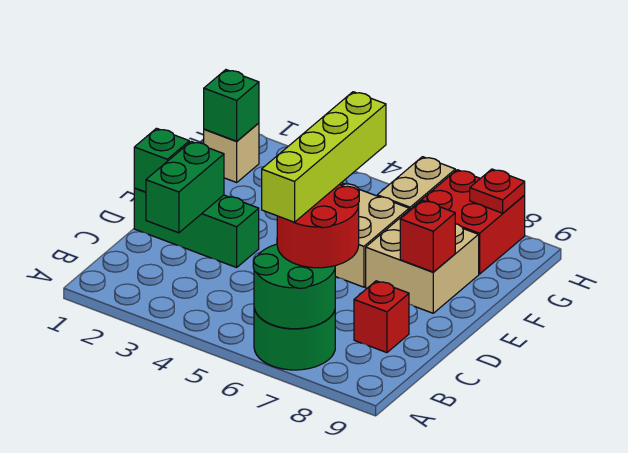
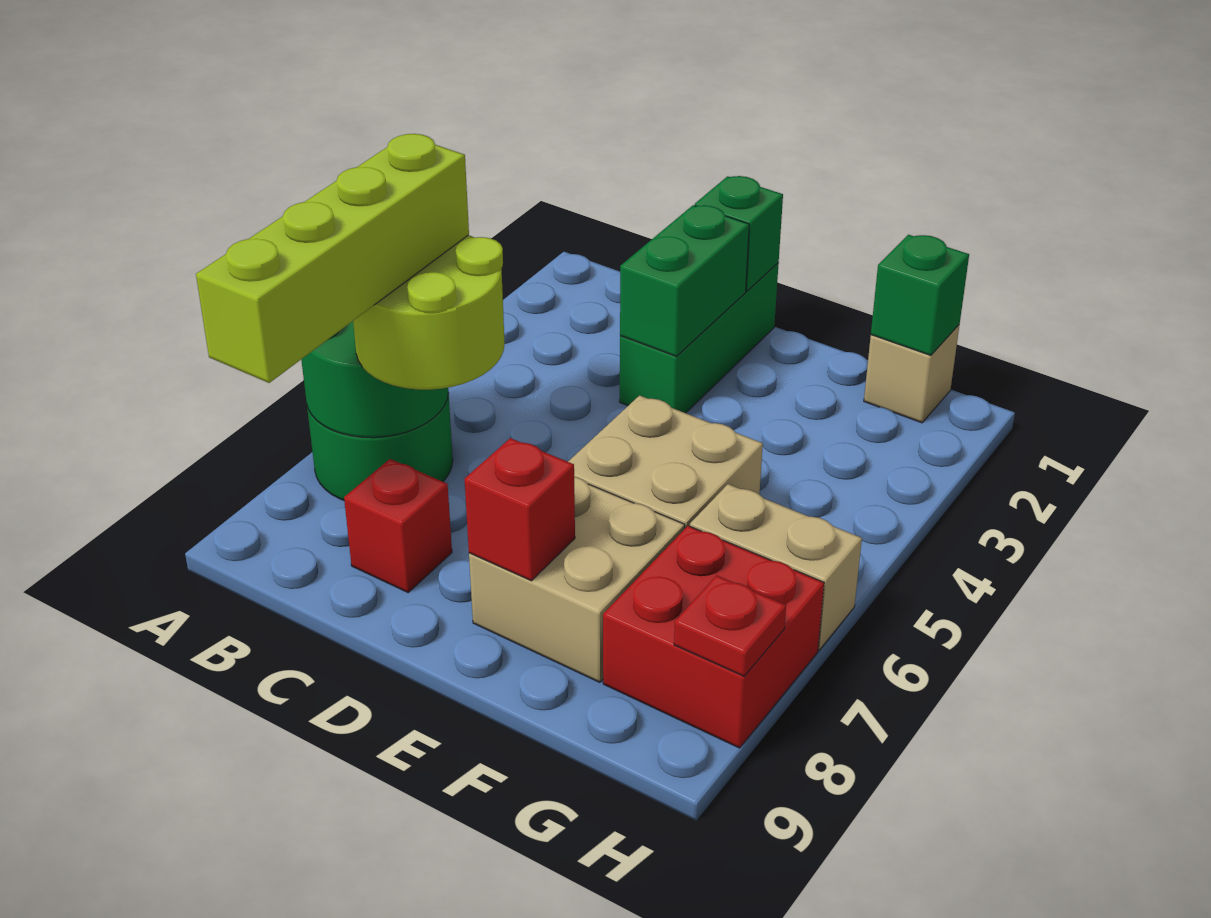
red round brick B6:C7 level 3 -> lime round brick B6:C7 level 3
lime brick B6:E6 level 4 -> lime brick B6:B9 level 4
green brick C2:D2 level 2 -> green brick D2:D3 level 2

